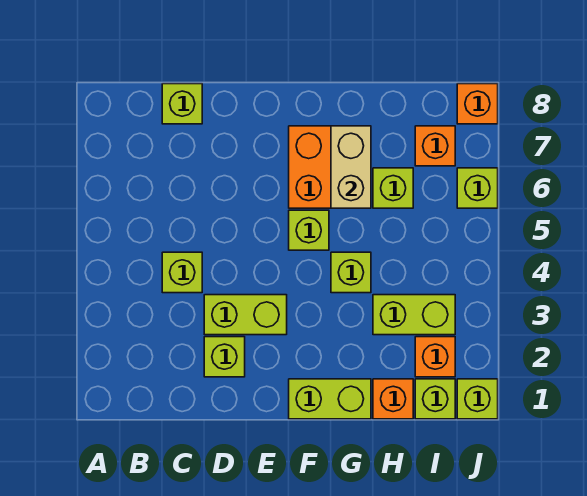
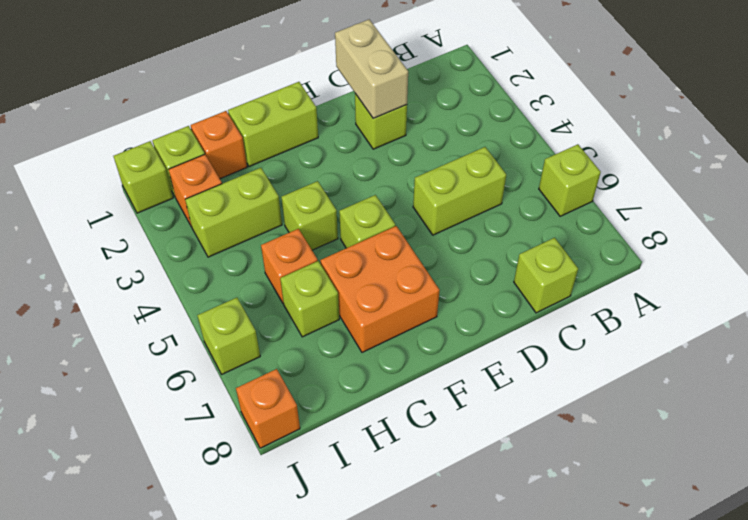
lime brick C4 level 1 -> lime brick A6 level 1
lime brick D3:E3 level 1 -> lime brick C5:D5 level 1
tan brick G6:G7 level 2 -> tan brick D1:D2 level 2
orange brick I7 level 1 -> orange brick H5 level 1

